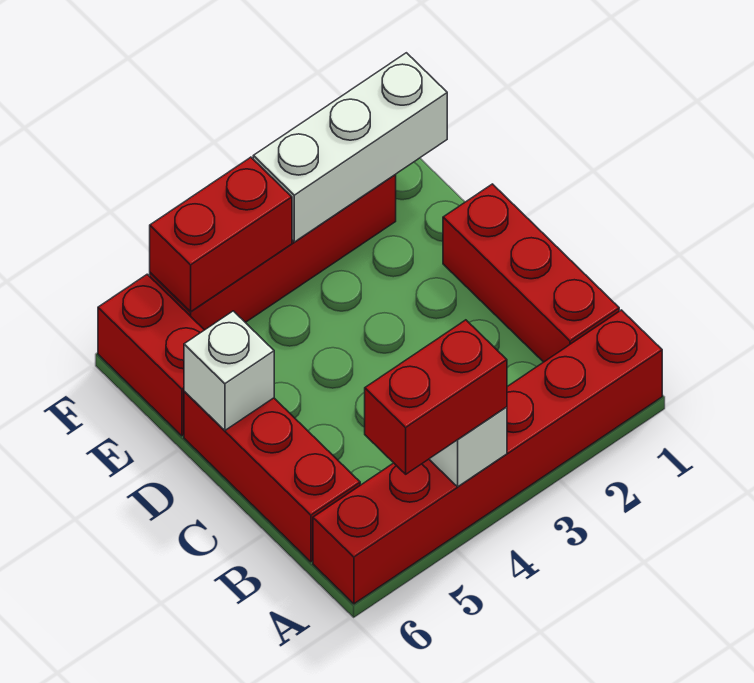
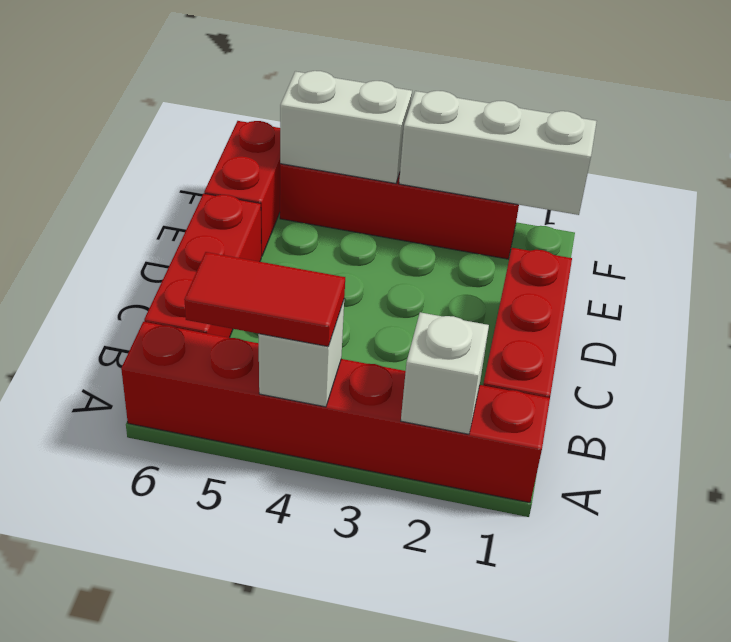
red brick A4:A5 level 3 -> red tile A4:A5 level 3
white brick D6 level 2 -> white brick A2 level 2
red brick F4:F5 level 2 -> white brick F4:F5 level 2

